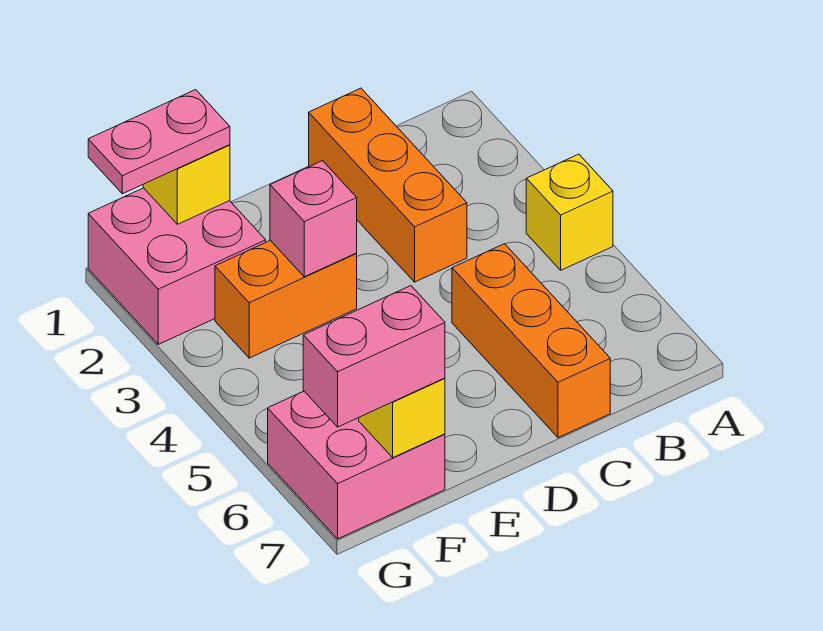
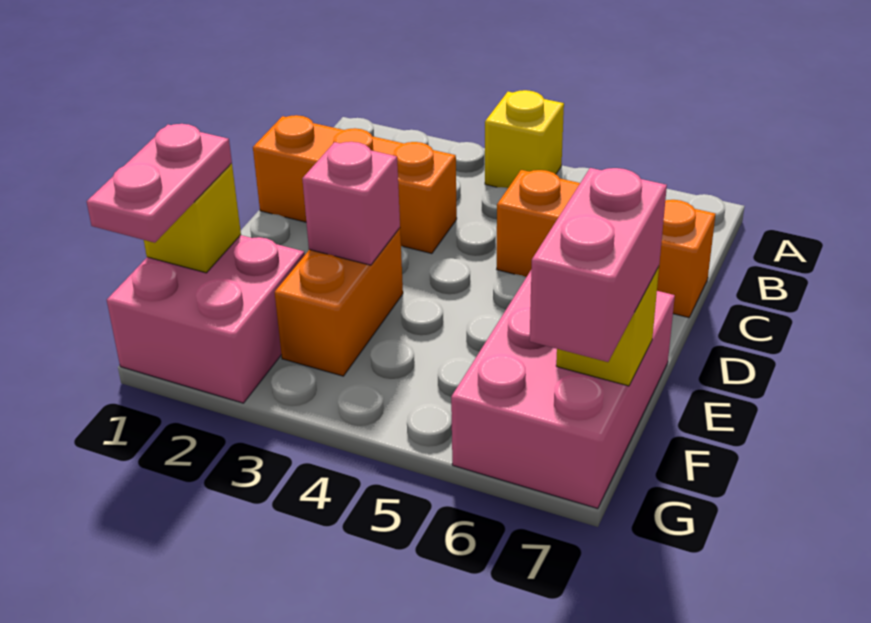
pink brick F6:G7 level 1 -> pink brick E6:G7 level 1

